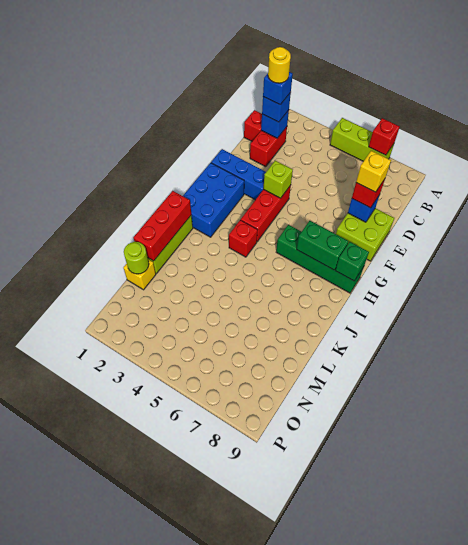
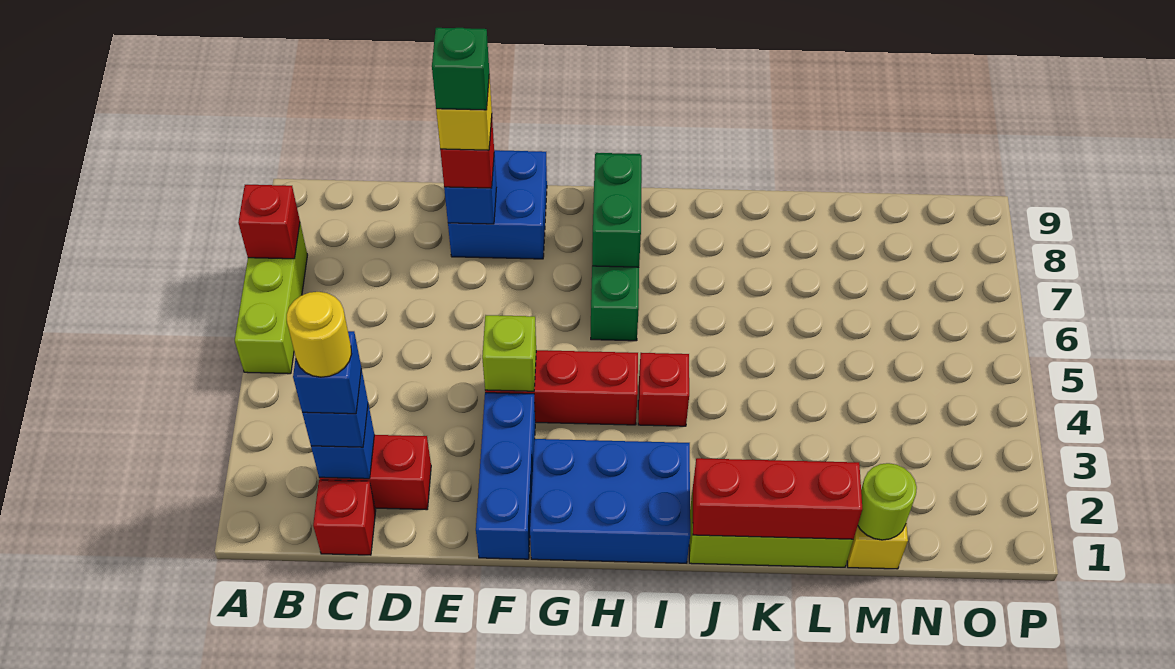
lime brick E8:F9 level 1 -> blue brick E8:F9 level 1
green brick H9 level 2 -> green brick E8 level 5

